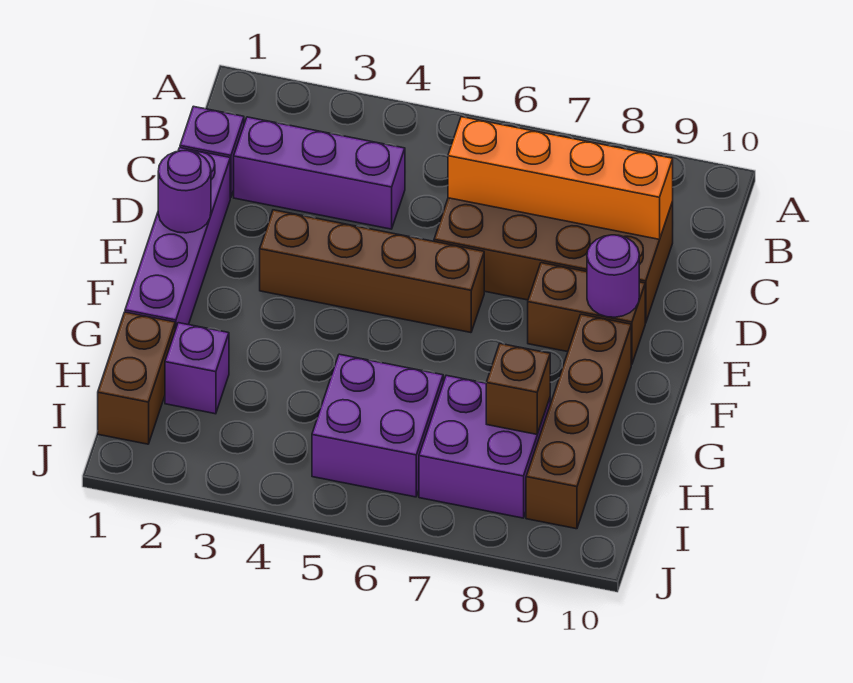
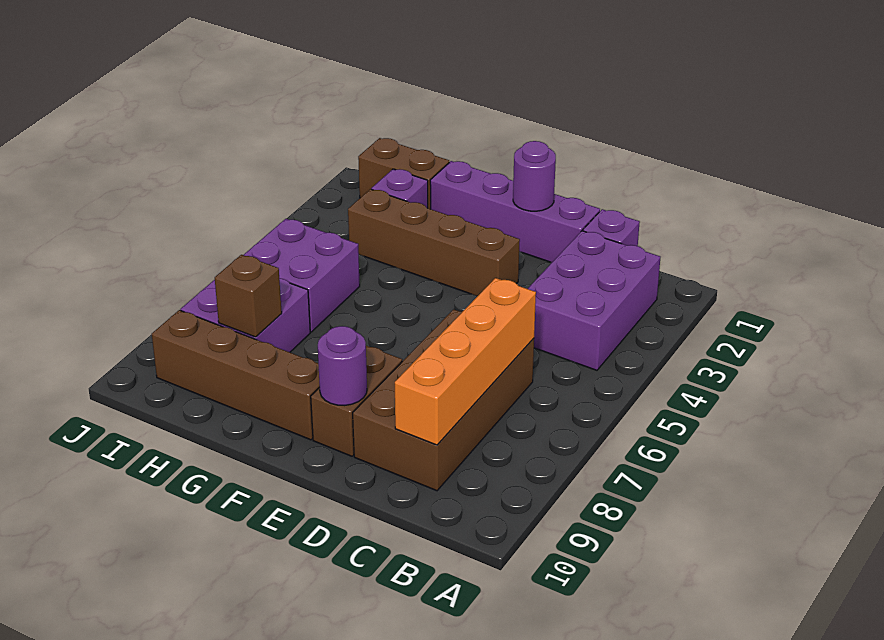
purple brick C2:C4 level 1 -> purple brick B2:C4 level 1
brown brick E3:E6 level 1 -> brown brick E3:H3 level 1

